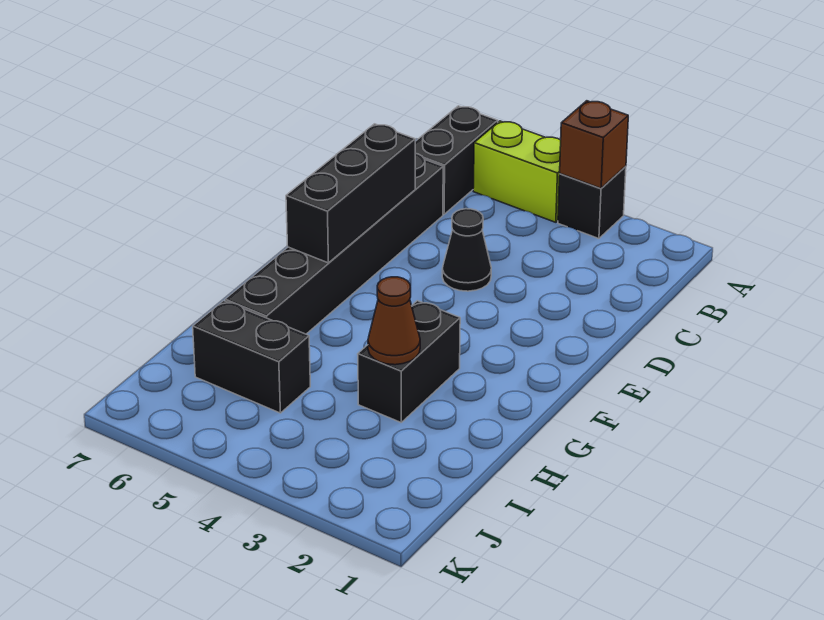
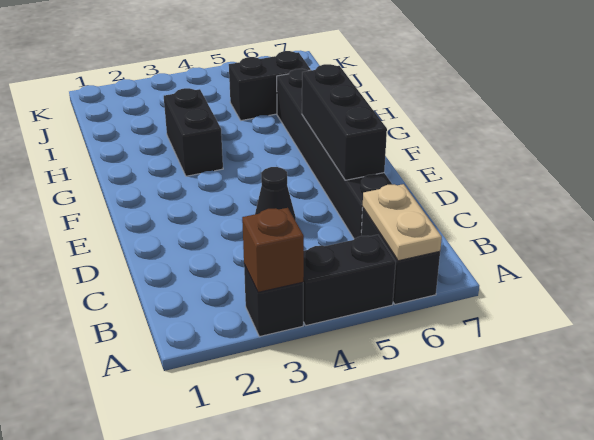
lime brick A4:A5 level 1 -> black brick A4:A5 level 1
none -> tan plate A6:B6 level 2
brown cone H3 level 2 -> none

